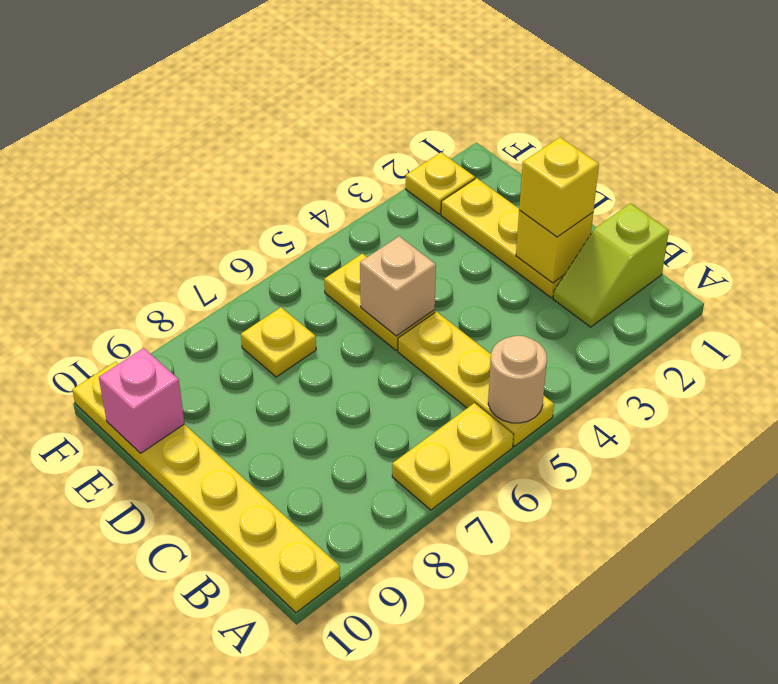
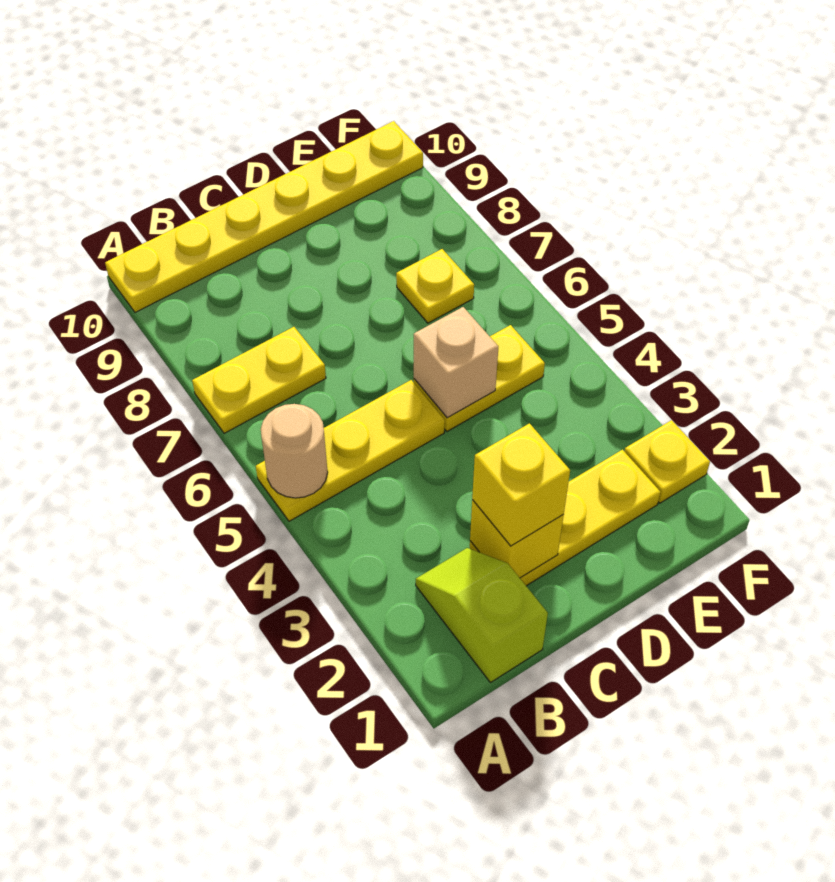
yellow plate A6:A7 level 1 -> yellow plate A7:B7 level 1
pink brick E10 level 2 -> none

